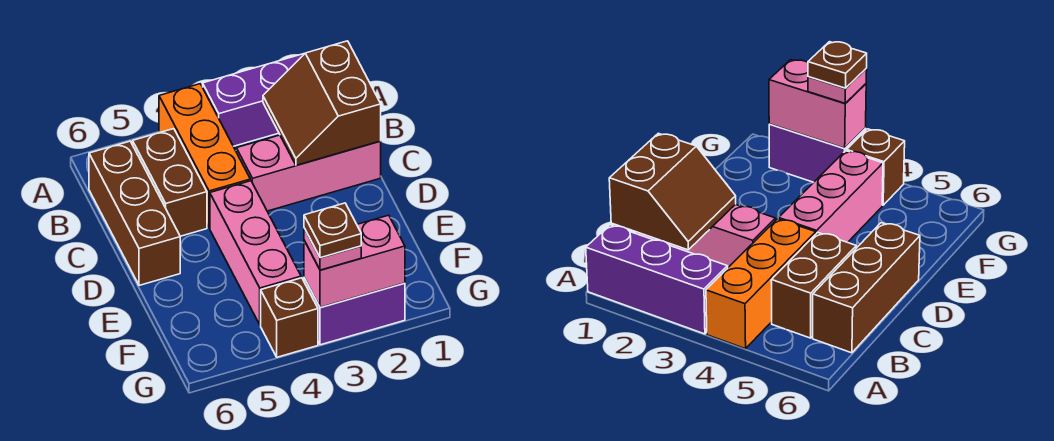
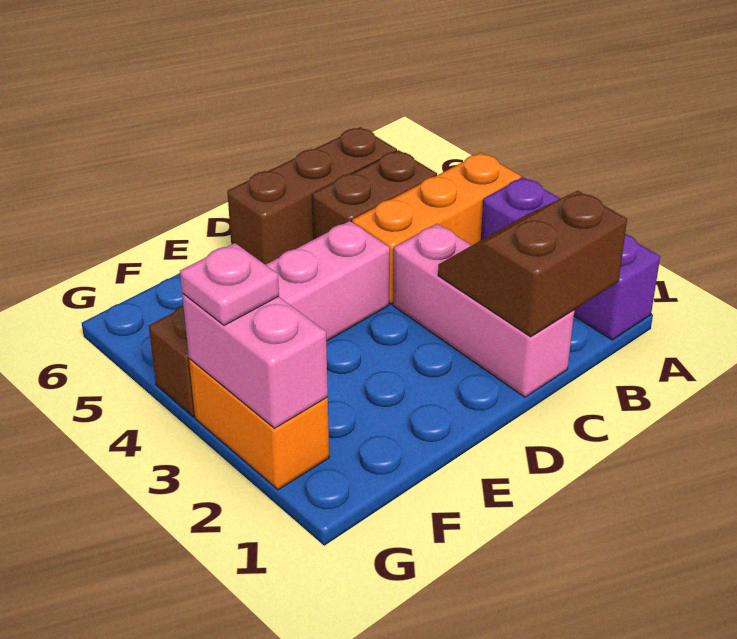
purple brick G2:G3 level 1 -> orange brick G2:G3 level 1
brown plate G3 level 4 -> none

